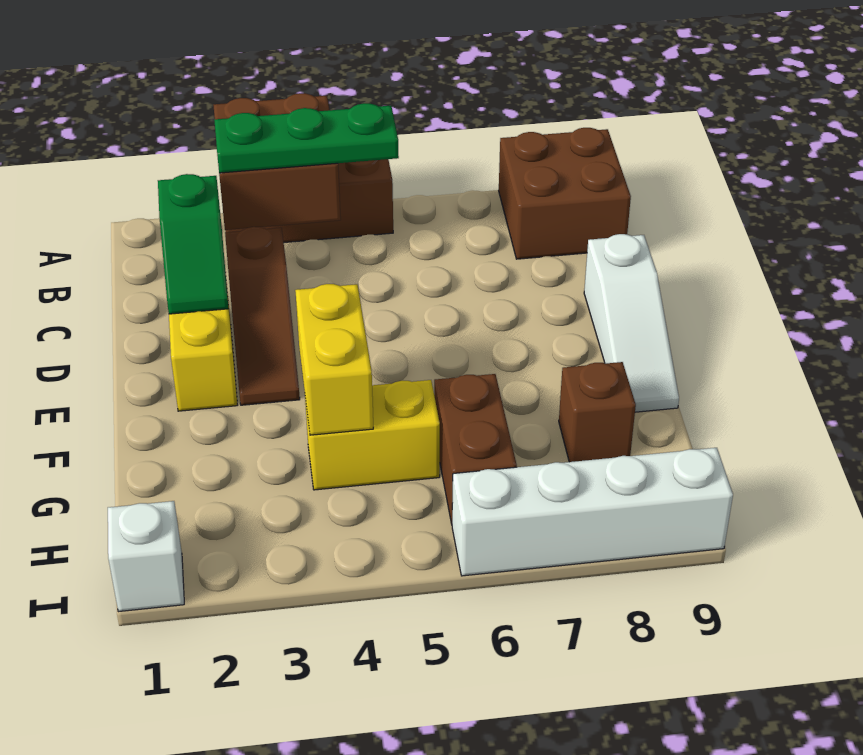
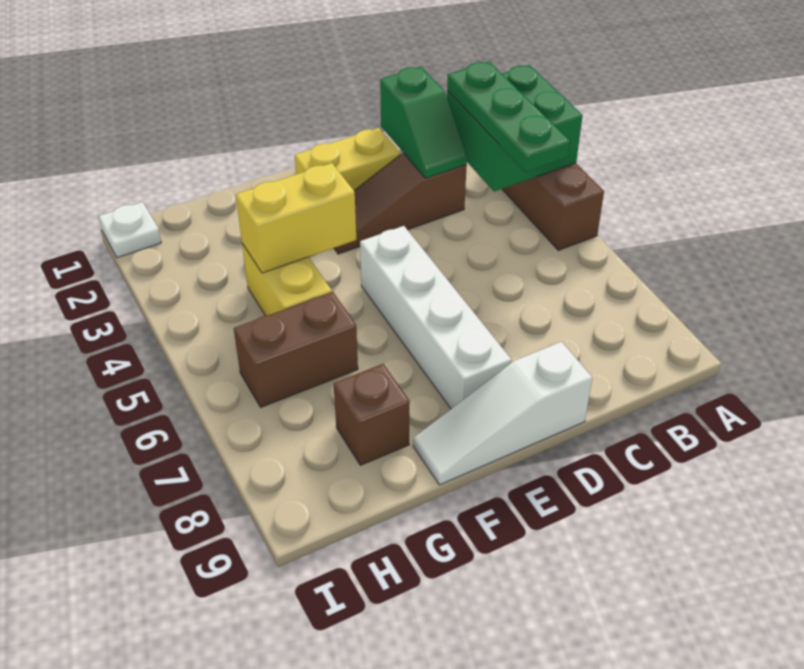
brown brick A3:B4 level 2 -> green brick A3:B4 level 2
brown brick A8:B9 level 1 -> none
green slope C2:D2 level 2 top C -> green slope C2:C3 level 2 top 2
white brick I1 level 1 -> white plate I1 level 1
white brick I6:I9 level 1 -> white brick E5:E8 level 1

